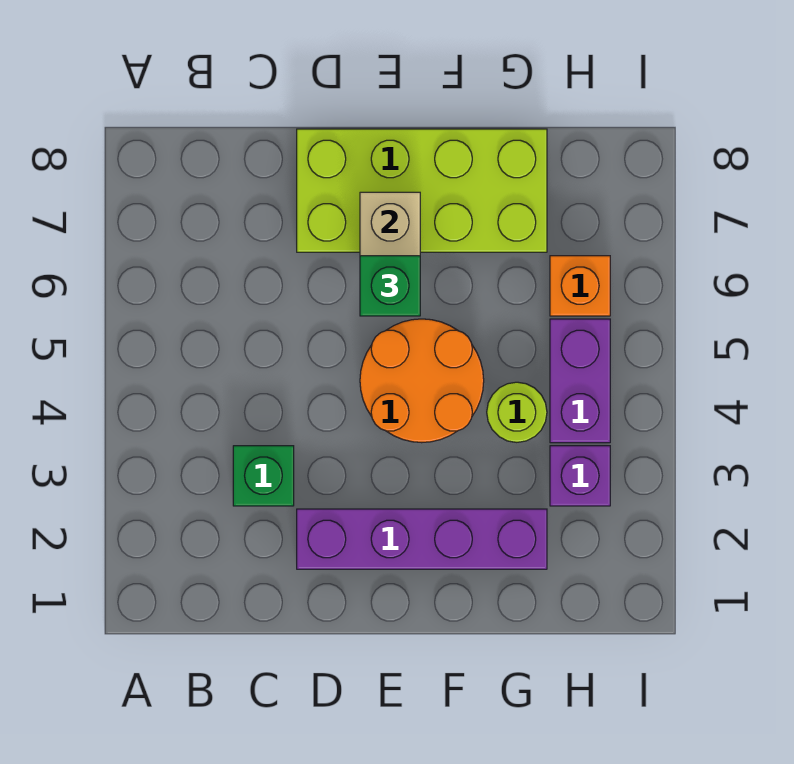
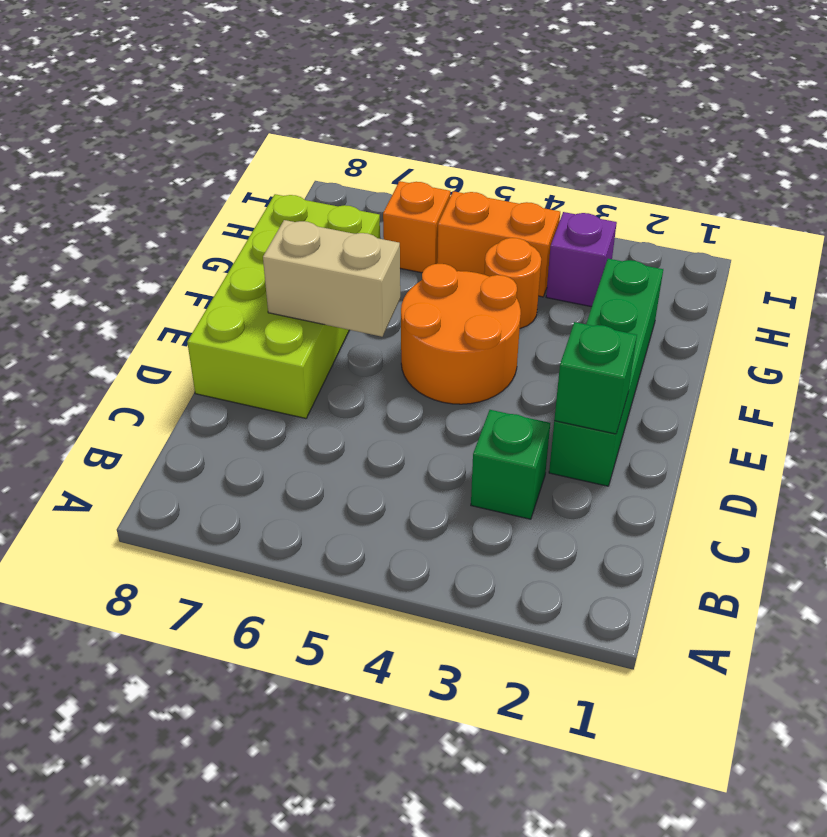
purple brick D2:G2 level 1 -> green brick D2:G2 level 1
green brick E6 level 3 -> green brick D2 level 2
lime round brick G4 level 1 -> orange round brick G4 level 1
purple brick H4:H5 level 1 -> orange brick H4:H5 level 1

